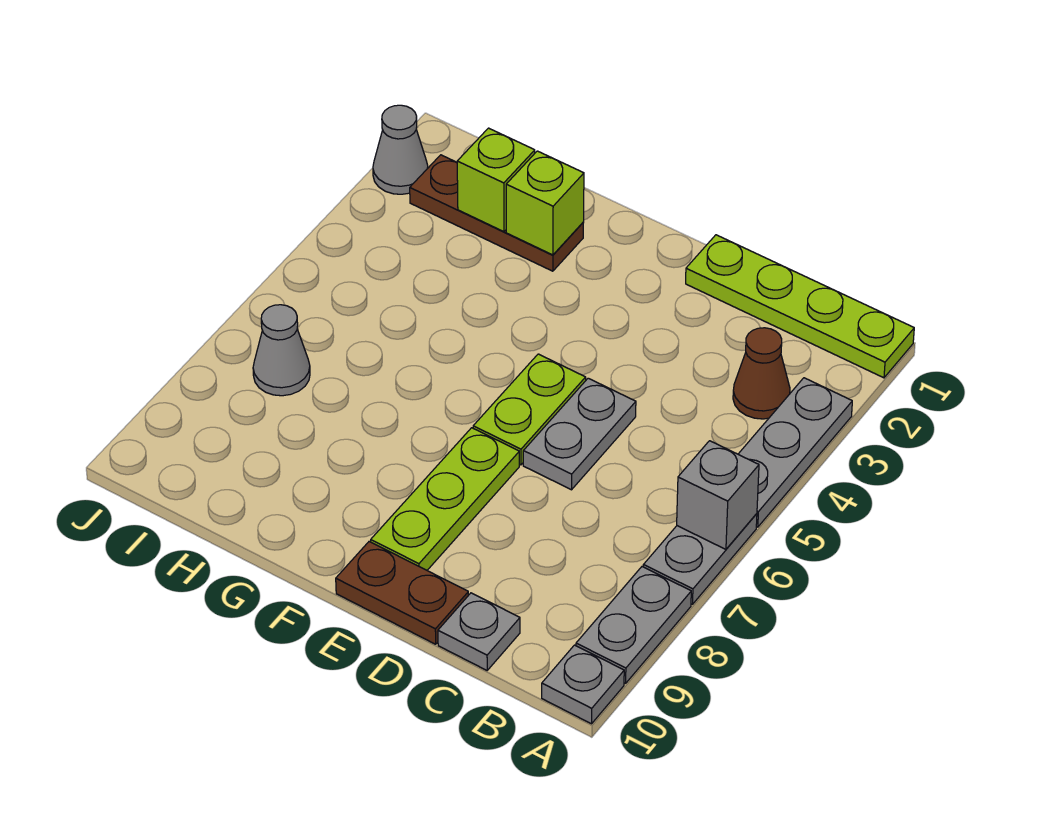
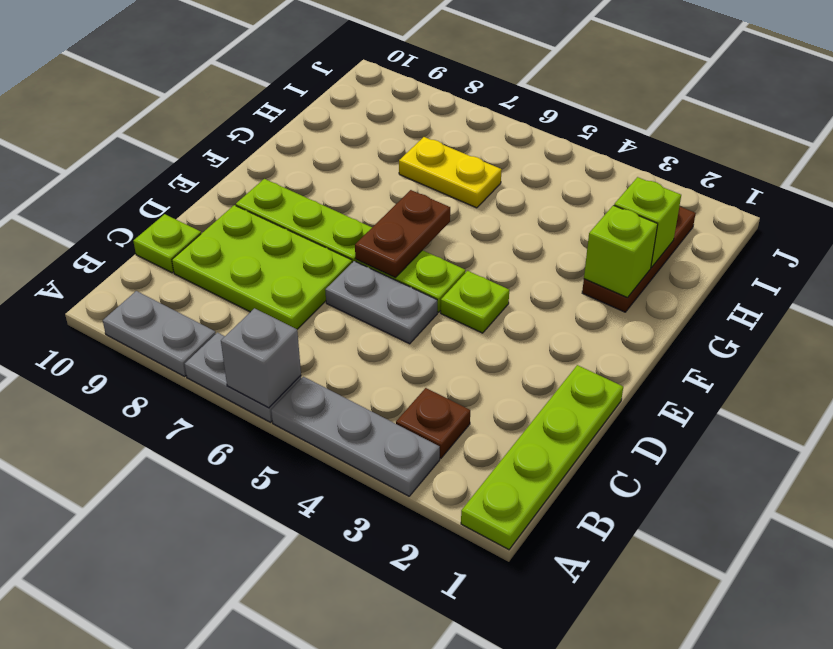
grey plate A10 level 1 -> none
brown cone B3 level 1 -> brown plate B3 level 1
none -> lime plate C7:D9 level 1
grey plate C10 level 1 -> lime plate C10 level 1
brown plate D10:E10 level 1 -> brown plate E6:F6 level 2
none -> lime plate E4 level 1
none -> yellow plate H6:H7 level 1
grey cone I7 level 1 -> none
grey cone J2 level 1 -> none

